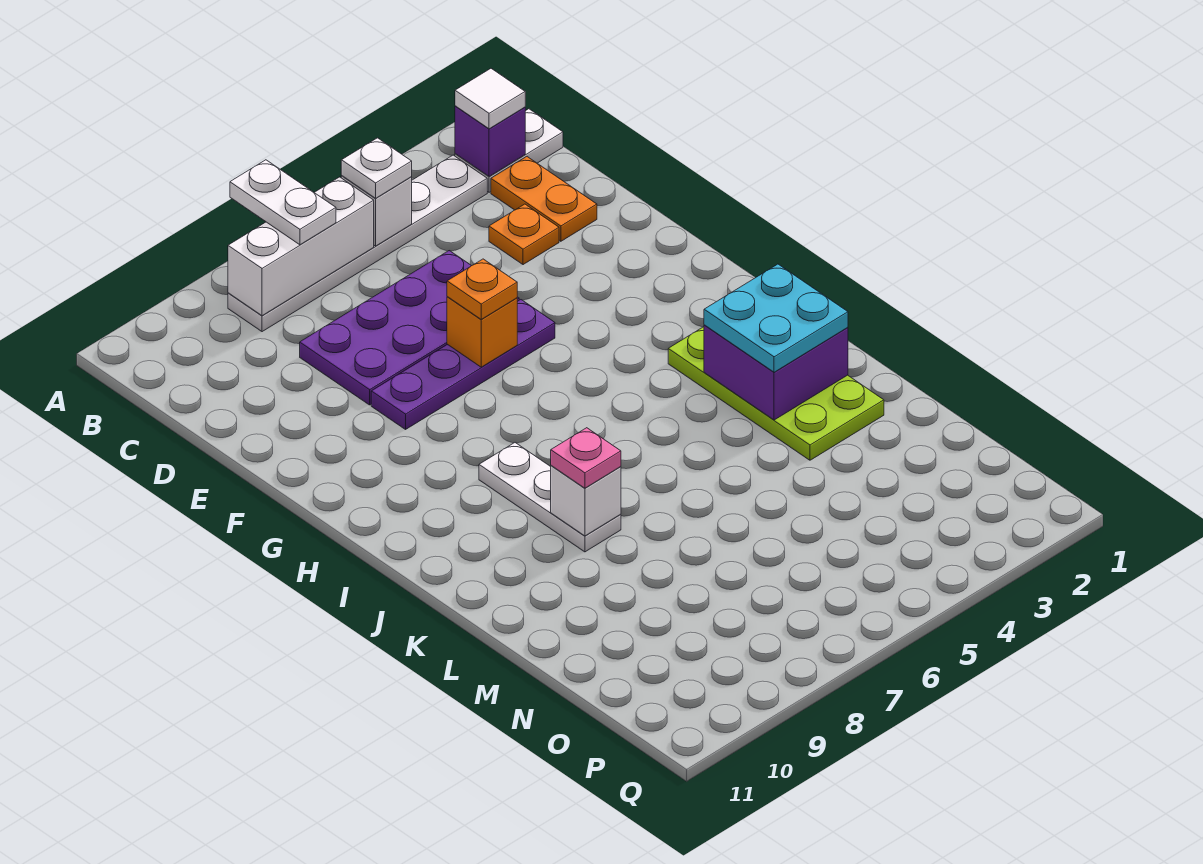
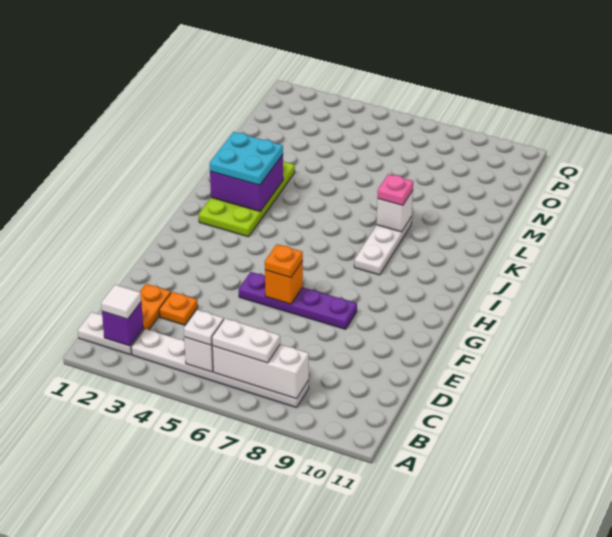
white plate A7:B7 level 3 -> white plate B6:B7 level 3
purple plate D5:E8 level 1 -> none

